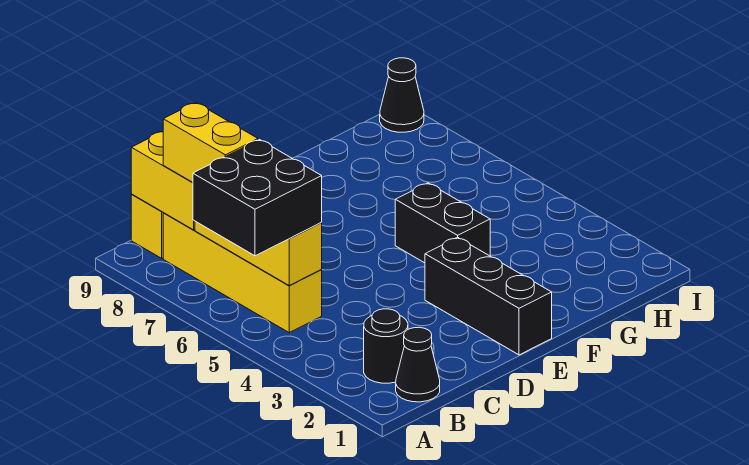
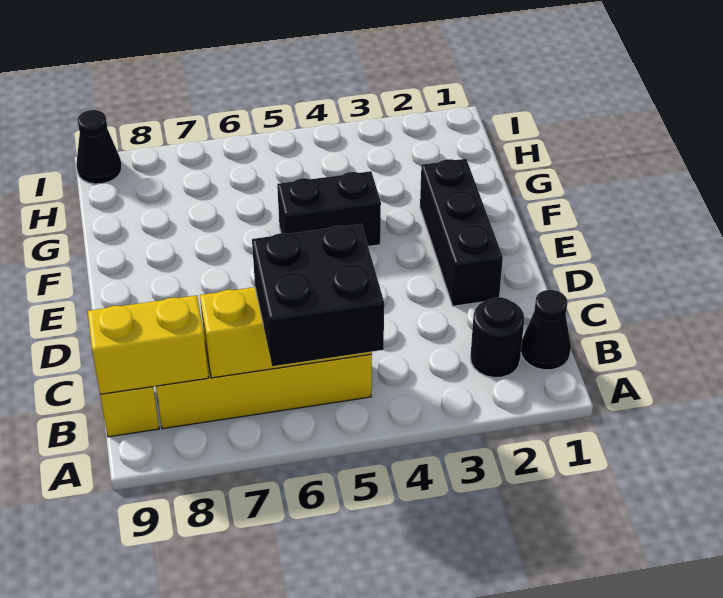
yellow brick B7:B8 level 3 -> none
black brick E1:E3 level 1 -> black brick D2:F2 level 1

